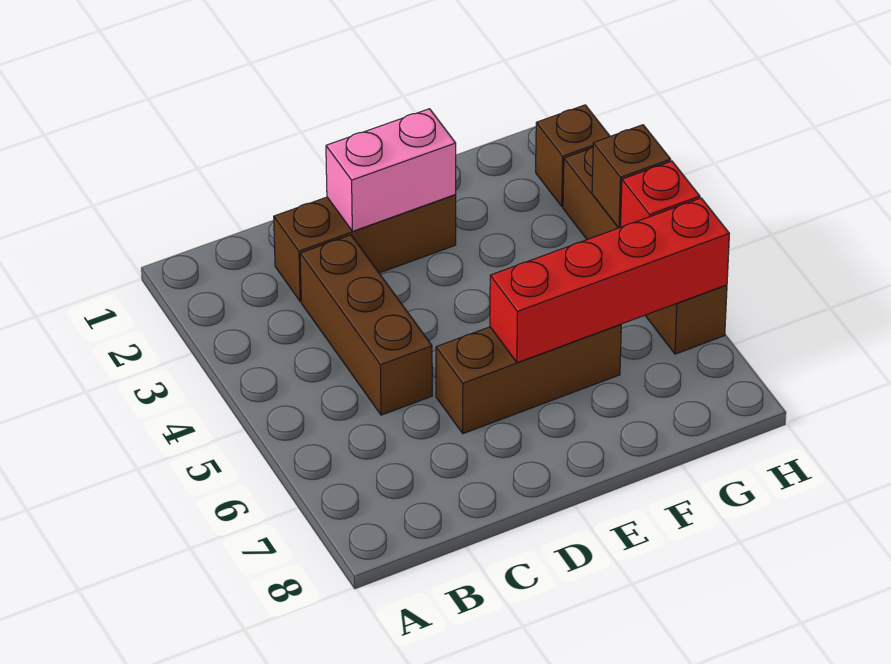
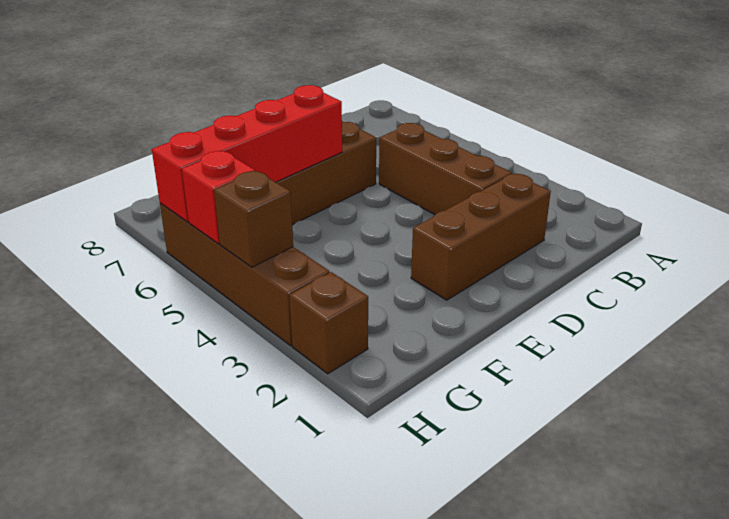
pink brick D2:E2 level 2 -> none

